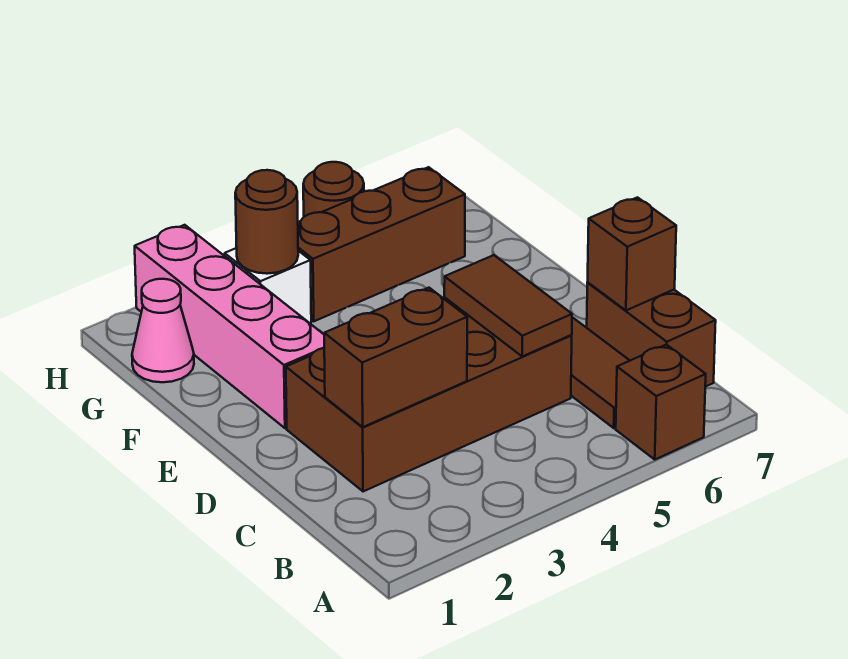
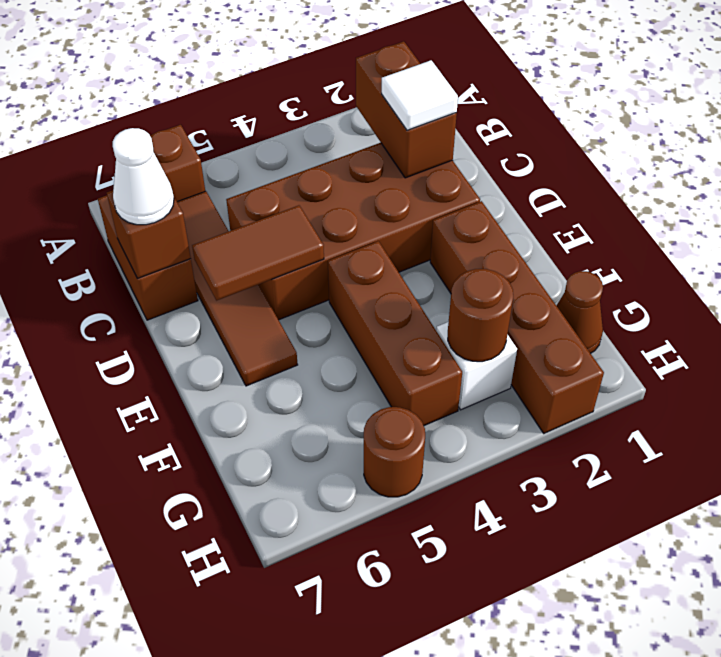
brown brick C2:C3 level 2 -> brown brick B2:C2 level 2
none -> white tile C2 level 3
brown tile C5:D5 level 2 -> brown tile D5:D6 level 2
none -> white cone C7 level 3
pink brick E2:H2 level 1 -> brown brick E2:H2 level 1
pink cone G1 level 1 -> brown cone G1 level 1
brown brick G4:G6 level 1 -> brown brick E4:G4 level 1

